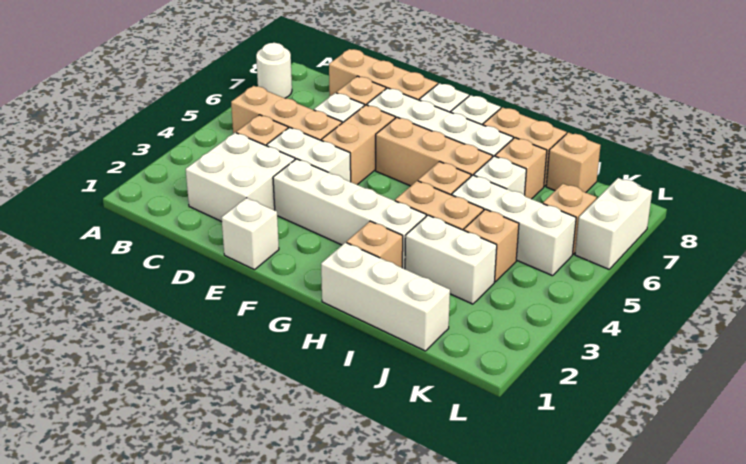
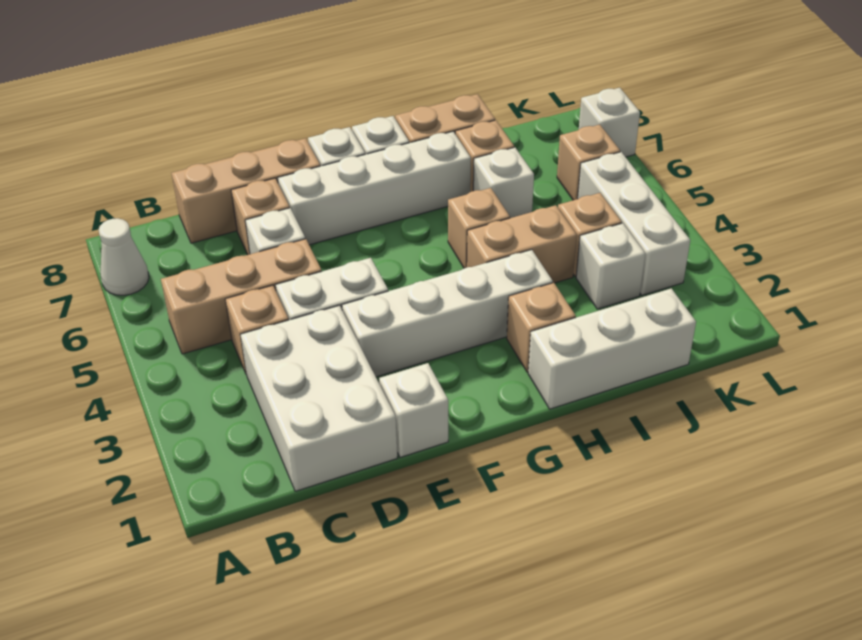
white round brick A7 level 1 -> white cone A7 level 1
white brick C2:D3 level 1 -> white brick C1:D3 level 1
tan brick E5:E6 level 1 -> none
tan brick F6:H6 level 1 -> none
white brick I3:J3 level 1 -> white brick J3 level 1
white brick I5:K5 level 1 -> white brick K3:K5 level 1
tan brick J8 level 1 -> none
white brick L6:L7 level 1 -> white brick L7 level 1

